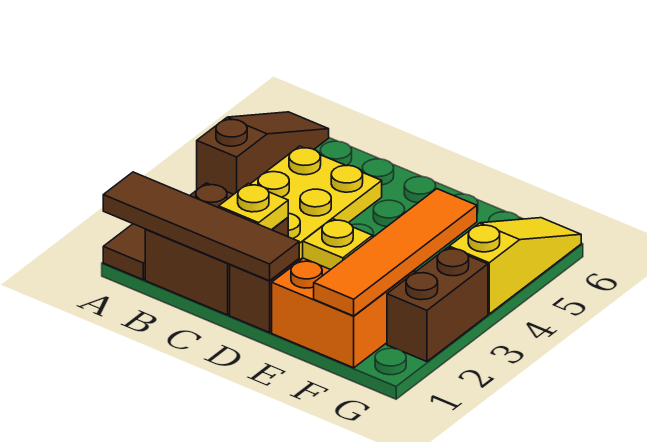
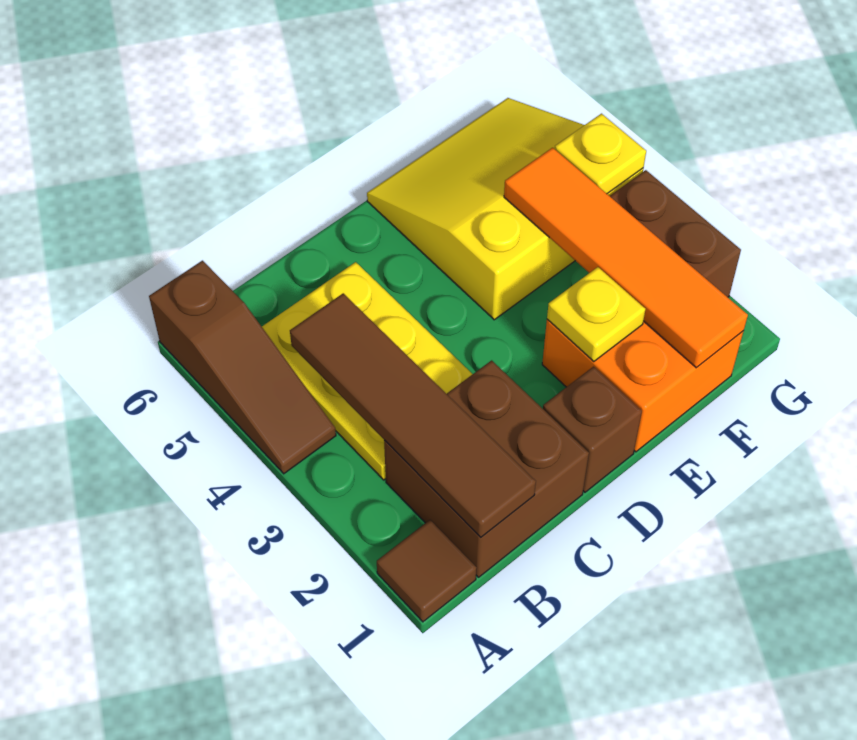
brown tile A1:D1 level 2 -> brown tile B1:B4 level 2
brown slope A4:A6 level 1 top 4 -> brown slope A4:A6 level 1 top 6
yellow plate C2 level 2 -> yellow plate G4 level 2
yellow slope G4:G6 level 1 top 4 -> yellow slope E4:G6 level 1 top 4

